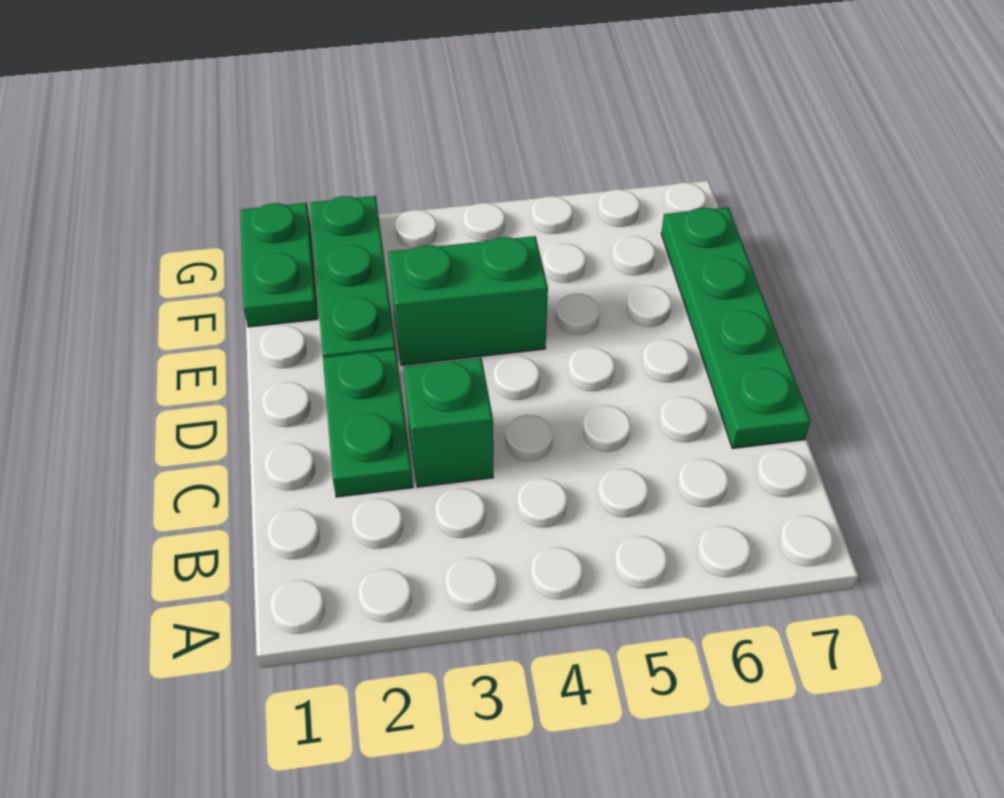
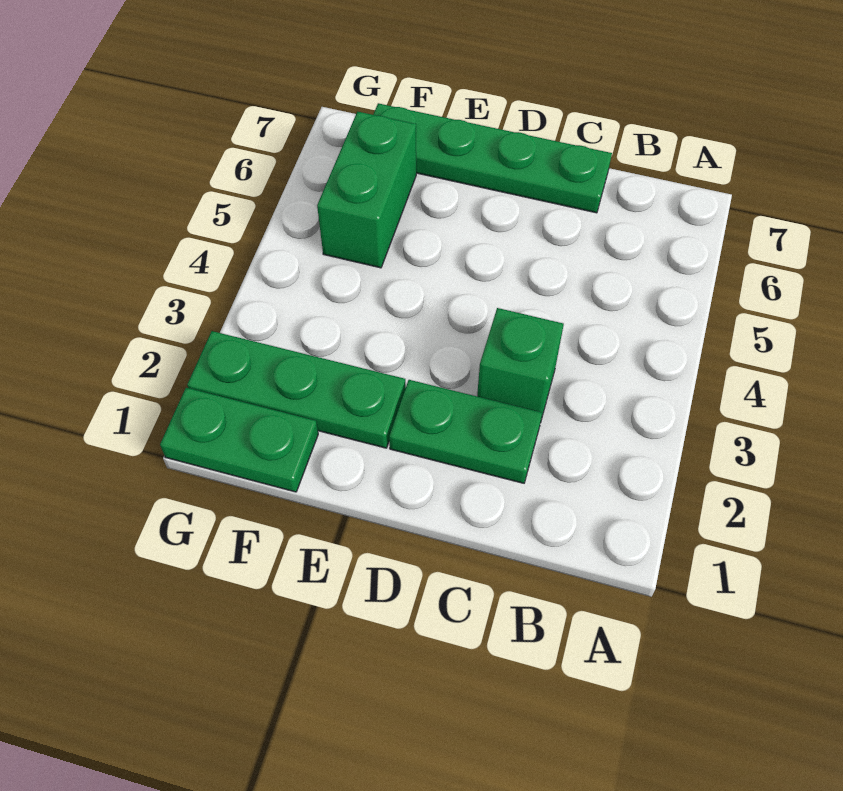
green brick E3:E4 level 1 -> green brick F5:F6 level 1

